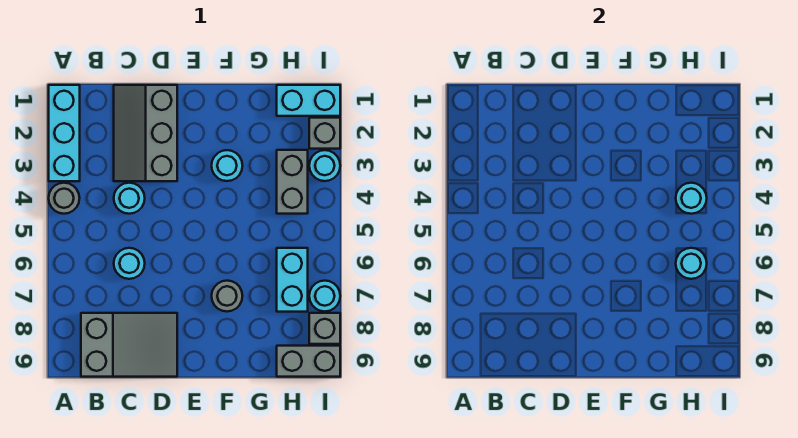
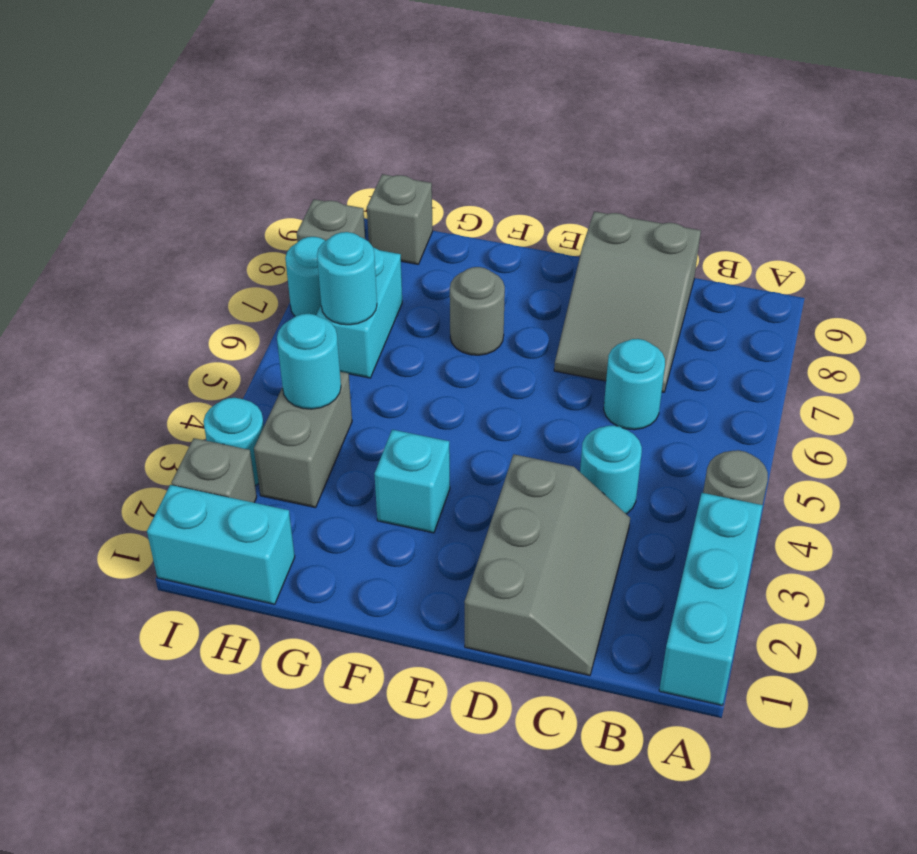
grey slope B8:D9 level 1 top B -> grey slope C7:D9 level 1 top 9
cyan round brick F3 level 1 -> cyan brick F3 level 1
grey brick H9:I9 level 1 -> grey brick H9 level 1

